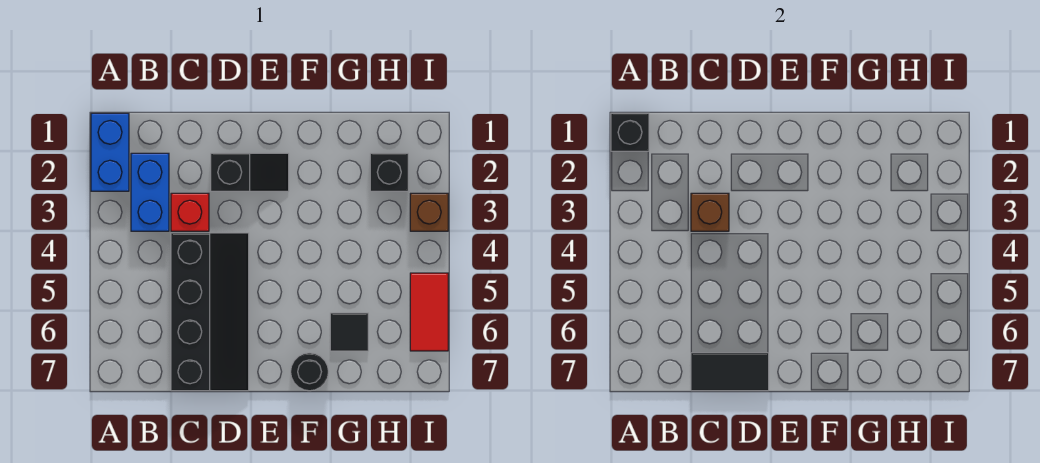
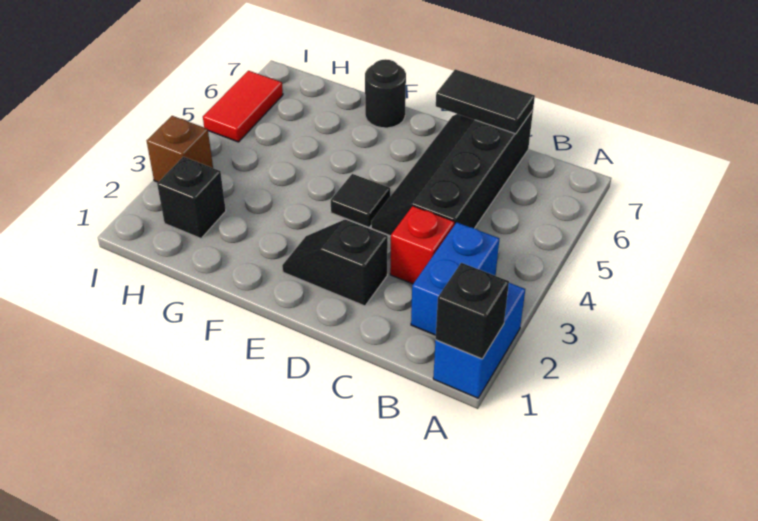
brown brick C3 level 2 -> none
black tile G6 level 1 -> black tile E4 level 1

